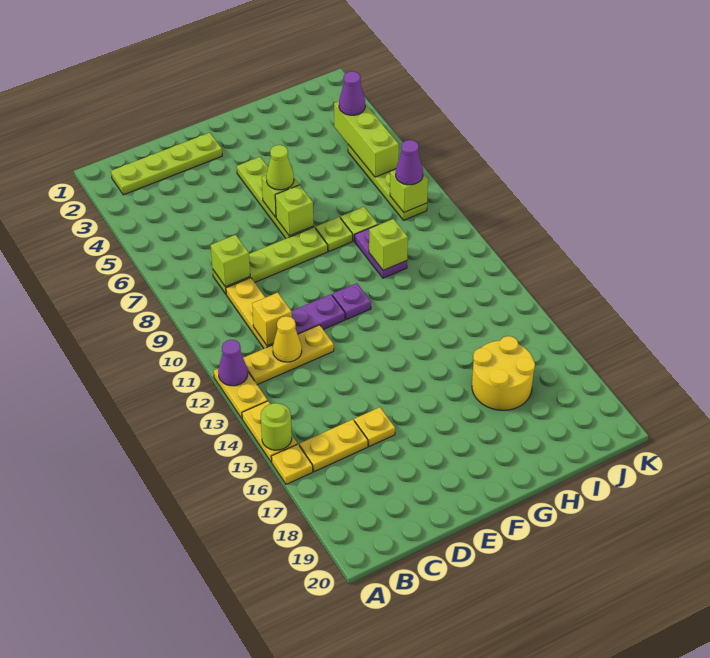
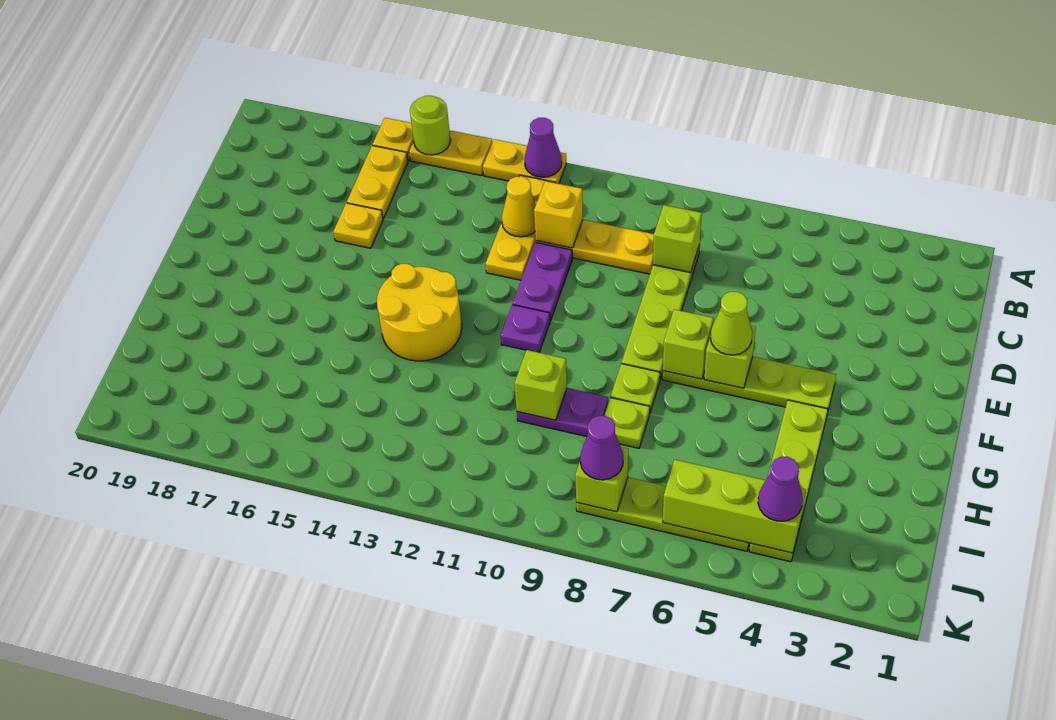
lime plate B2:E2 level 1 -> lime plate G4:J4 level 1
yellow round brick H16:I17 level 1 -> yellow round brick F13:G14 level 1

